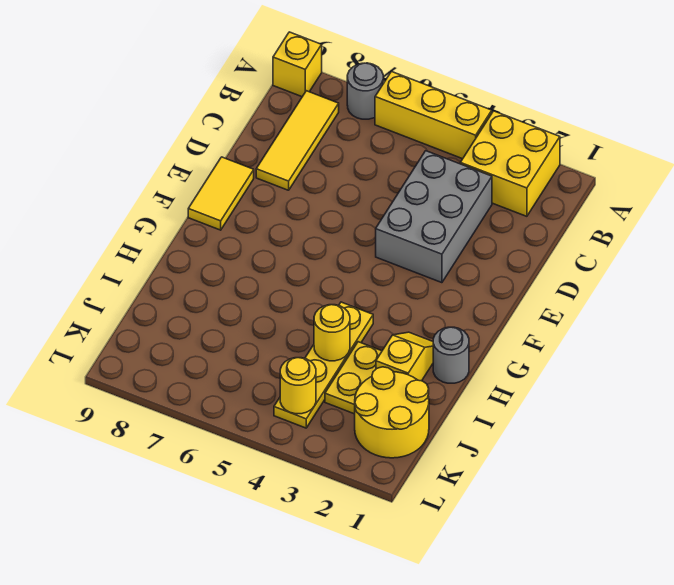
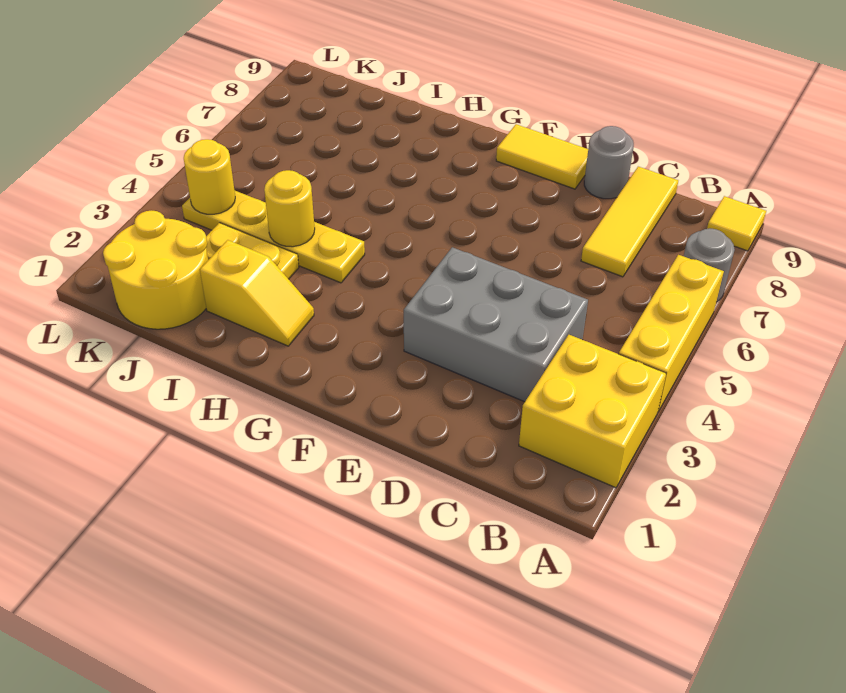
yellow brick A9 level 1 -> yellow tile A9 level 1
yellow tile B8:D8 level 1 -> yellow tile C7:C9 level 1
grey round brick H1 level 1 -> grey round brick D9 level 1

